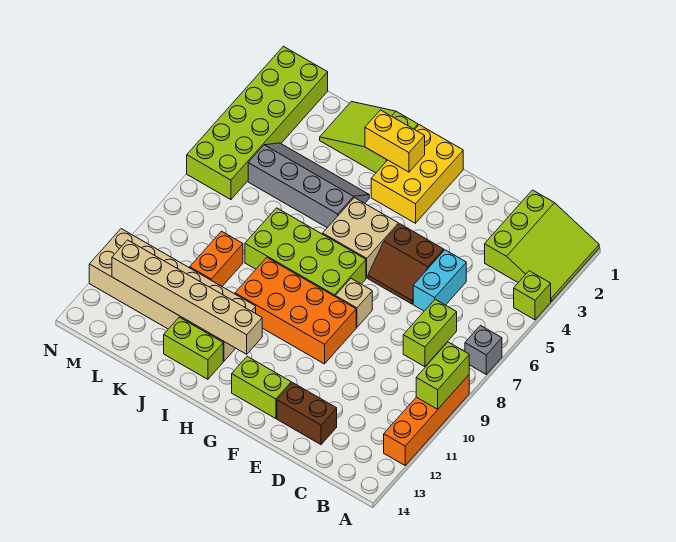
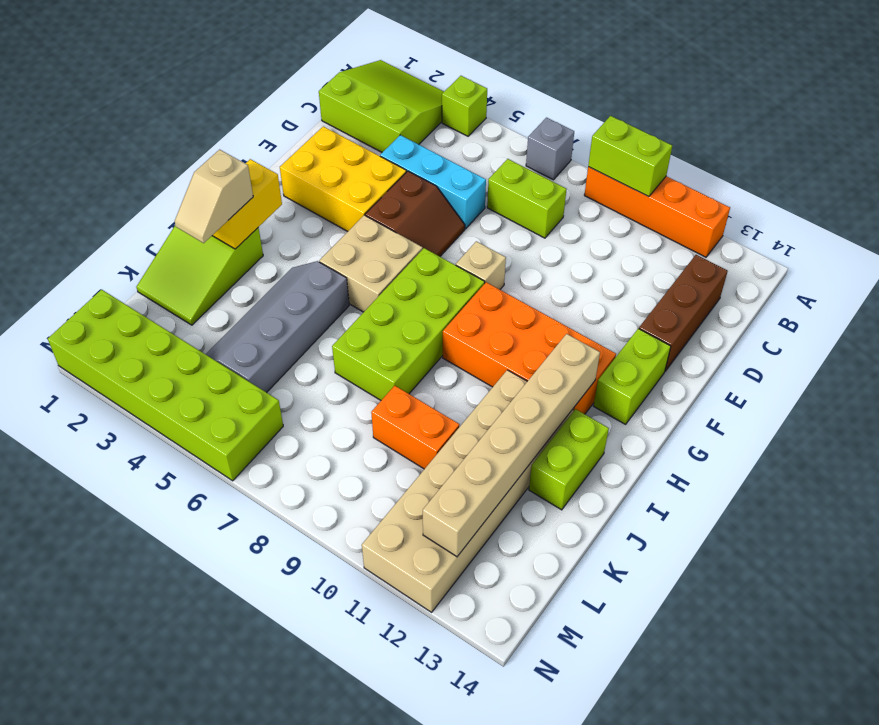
cyan brick D5:D6 level 1 -> cyan brick D4:D6 level 1
brown brick D13:E13 level 1 -> brown brick C13:E13 level 1
orange brick F9:I10 level 1 -> orange brick G9:H12 level 1
yellow brick G1:H3 level 1 -> yellow brick E2:F4 level 1
none -> tan slope I2:J2 level 3 top I

